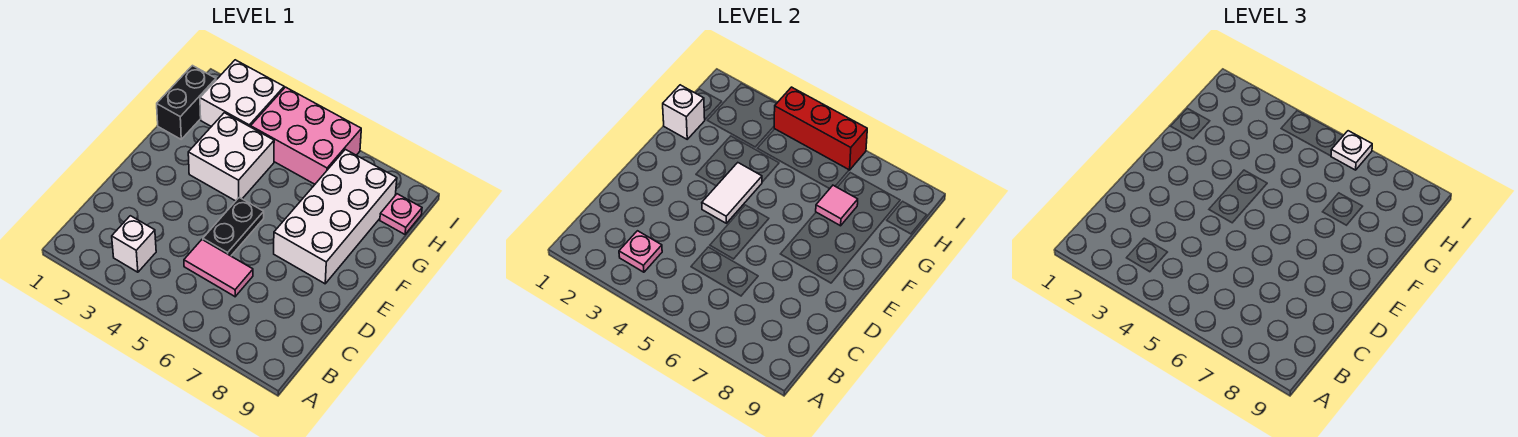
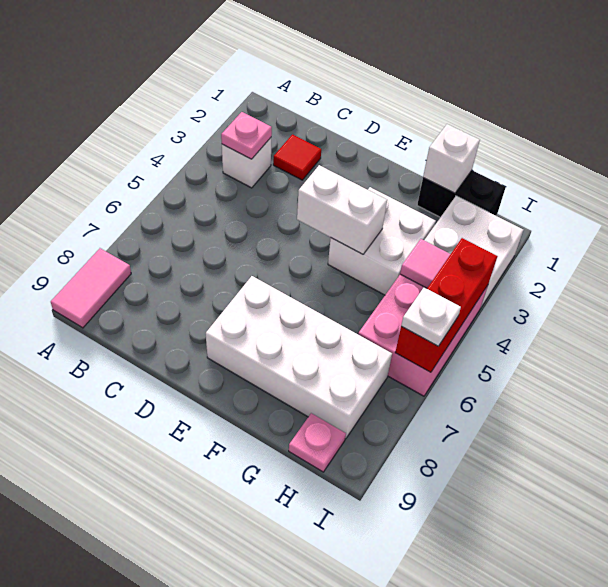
none -> red tile C2 level 1
pink tile C5:C6 level 1 -> pink tile A8:A9 level 1
black plate D5:E5 level 1 -> none
white tile E4:F4 level 2 -> white brick E4:F4 level 2
pink tile G7 level 2 -> pink tile H4 level 2

